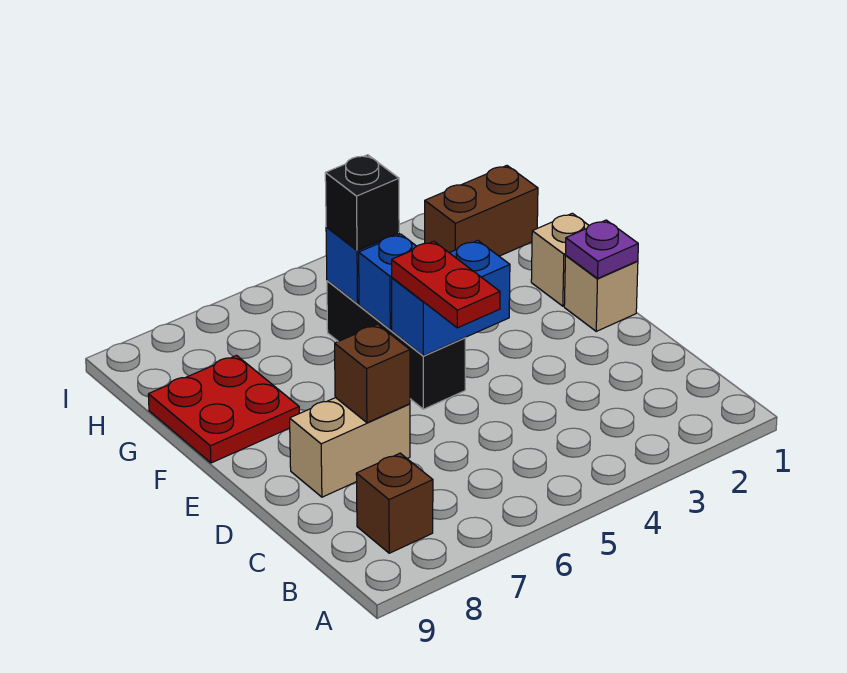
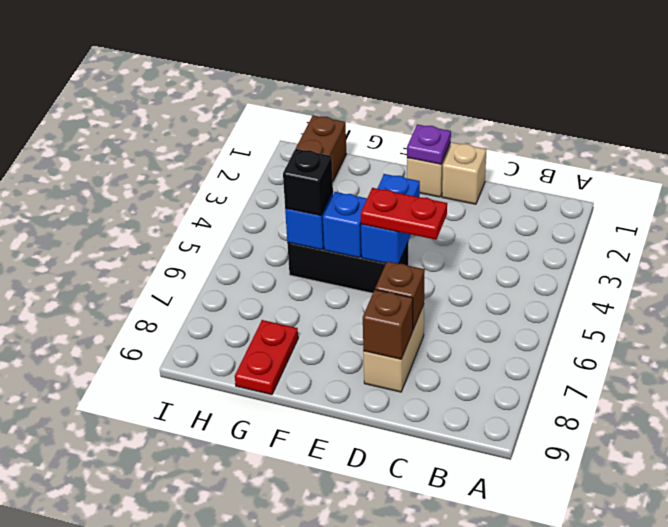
brown brick B8 level 1 -> brown brick D8 level 2
tan brick F1 level 1 -> tan brick D1 level 1
red plate F8:G9 level 1 -> red plate G8:G9 level 1

